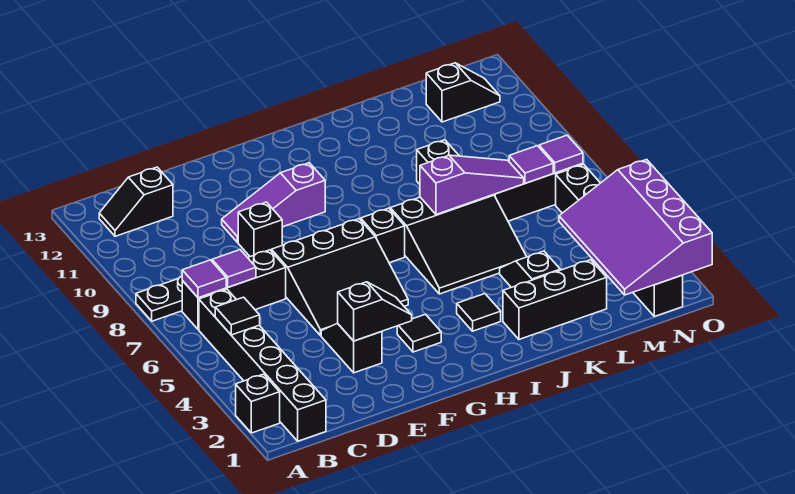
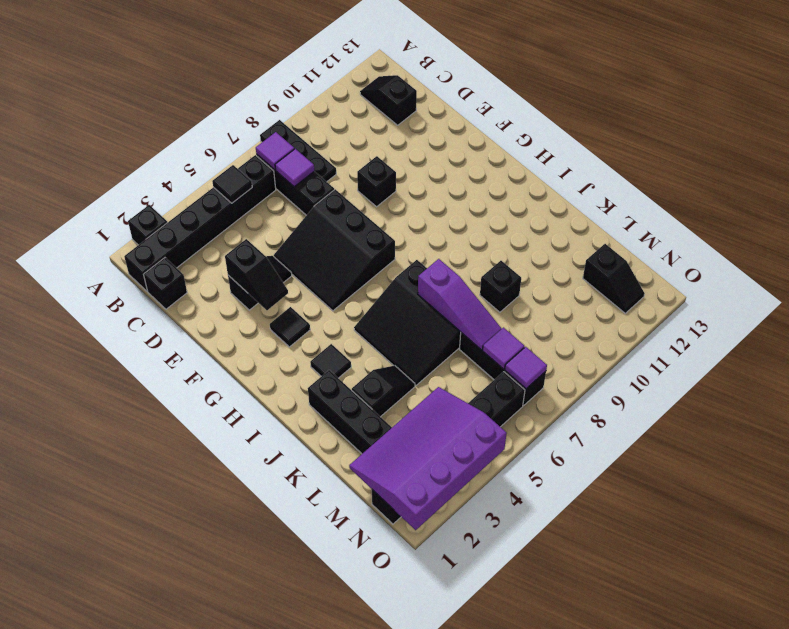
purple slope E10:G10 level 1 top G -> none
black brick H7 level 1 -> black brick C1 level 1

